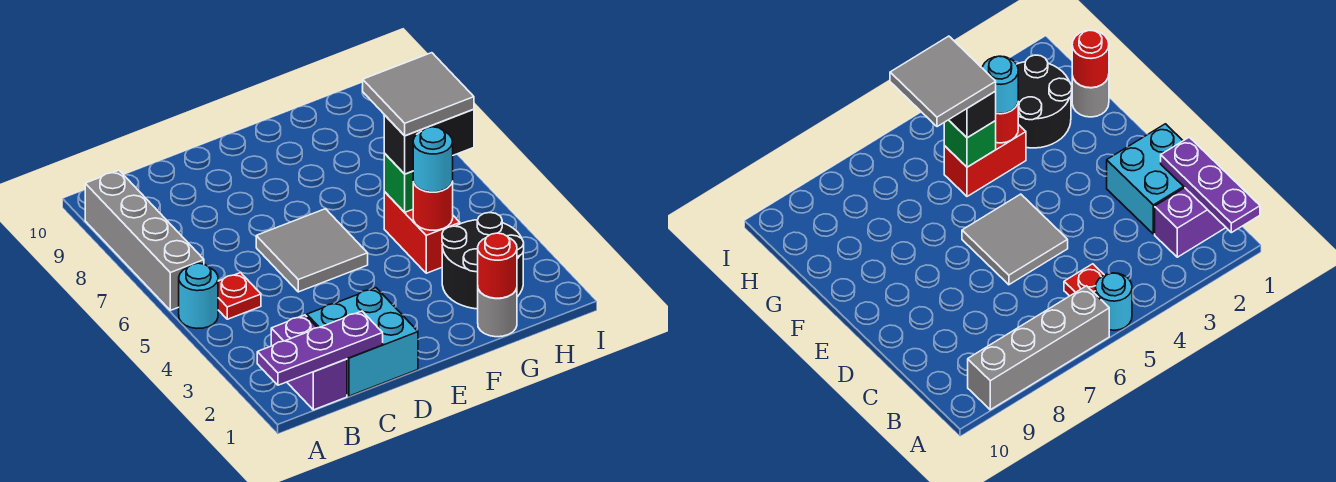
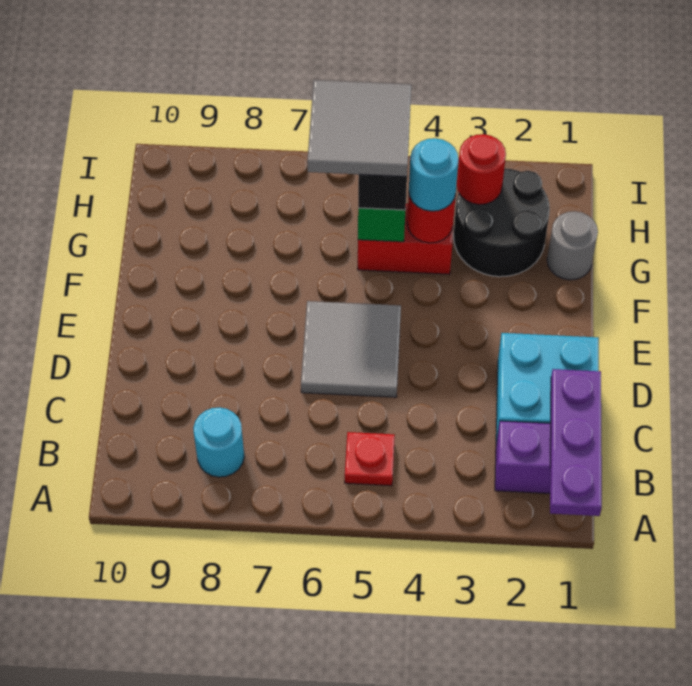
cyan round brick A5 level 1 -> cyan round brick B8 level 1
grey brick A6:A9 level 1 -> none
red round brick G1 level 2 -> red round brick H3 level 2

